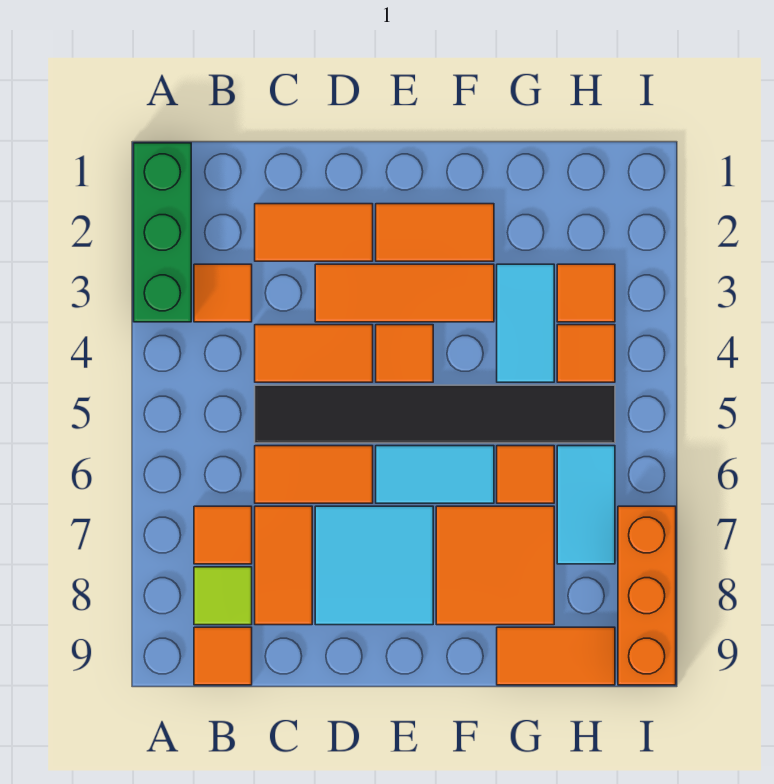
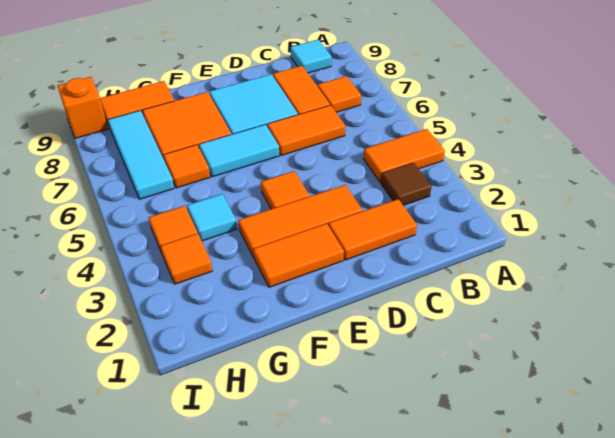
green brick A1:A3 level 1 -> none
orange tile B3 level 1 -> brown tile B3 level 1
lime tile B8 level 1 -> none
orange tile B9 level 1 -> cyan tile B9 level 1
orange tile C4:D4 level 1 -> orange tile A4:B4 level 1
black tile C5:H5 level 1 -> none
cyan tile G3:G4 level 1 -> cyan tile G4 level 1
cyan tile H6:H7 level 1 -> cyan tile H6:H8 level 1
orange brick I7:I9 level 1 -> orange brick I9 level 1

